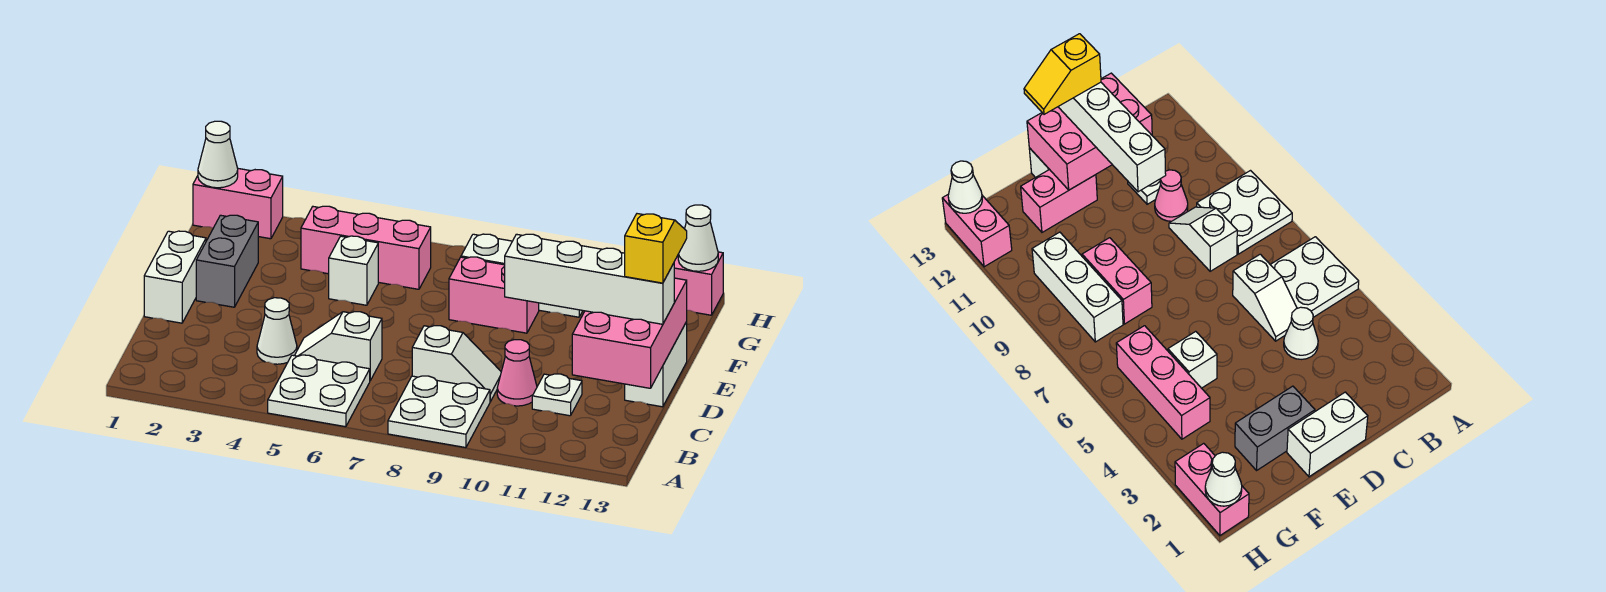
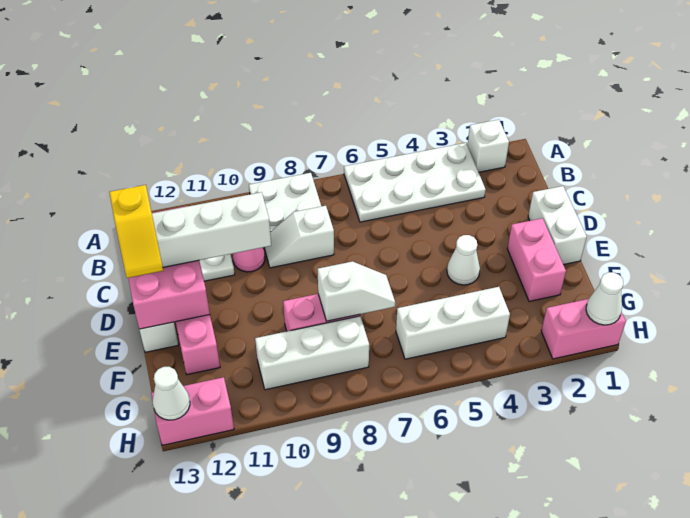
white plate A5:B6 level 1 -> white plate A3:B6 level 1
white cone C4 level 1 -> white cone E4 level 1
white slope C5:C6 level 1 top 6 -> white slope F7:F8 level 2 top 8
grey brick E2:F2 level 1 -> pink brick E2:F2 level 1
white brick F5 level 1 -> white brick A2 level 1
pink brick G4:G6 level 1 -> white brick G4:G6 level 1

